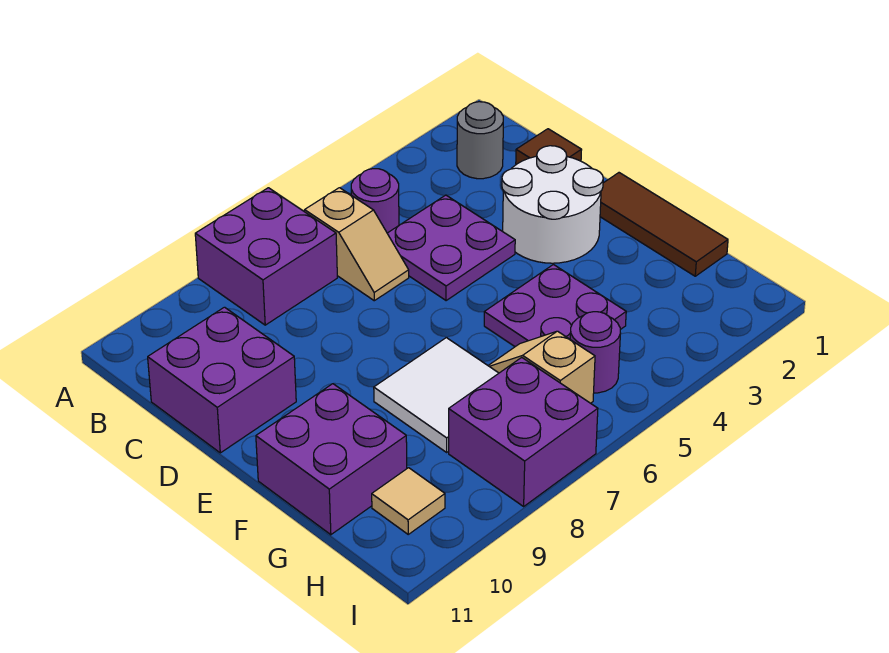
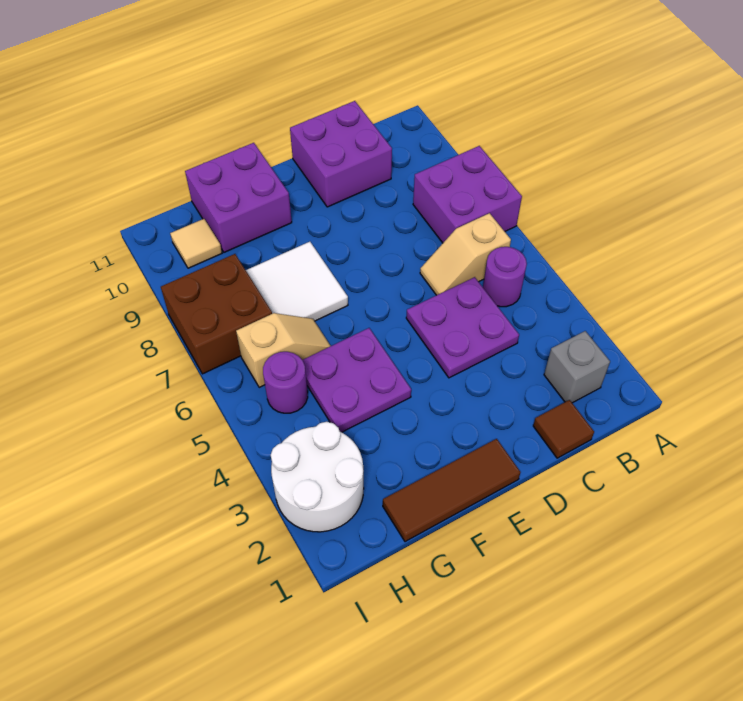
grey round brick B2 level 1 -> grey brick B2 level 1
white round brick D2:E3 level 1 -> white round brick H2:I3 level 1
purple brick H7:I8 level 1 -> brown brick H7:I8 level 1

